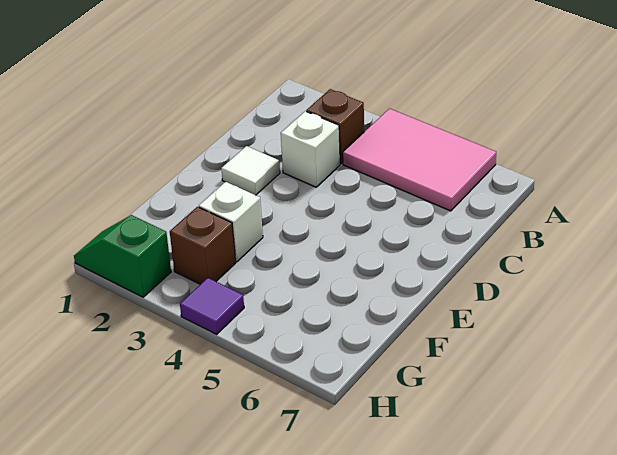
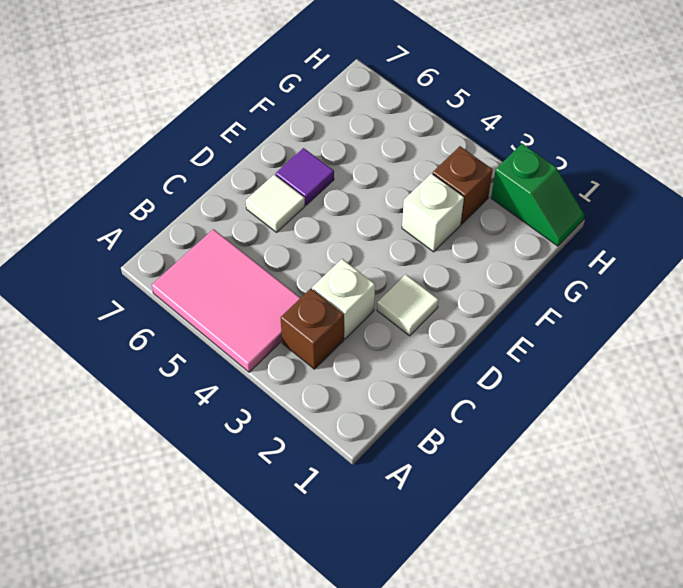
none -> white tile D6 level 1
purple tile H4 level 1 -> purple tile E6 level 1

